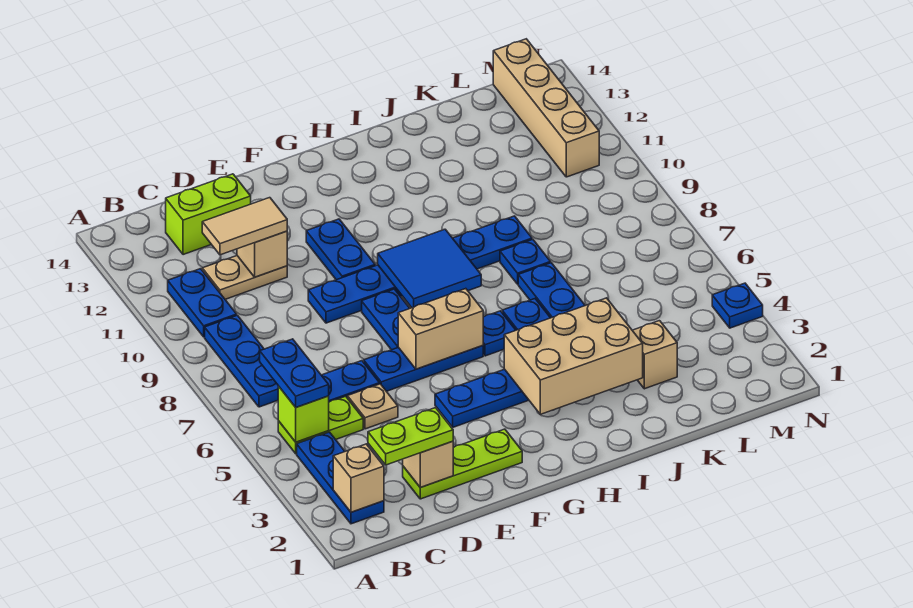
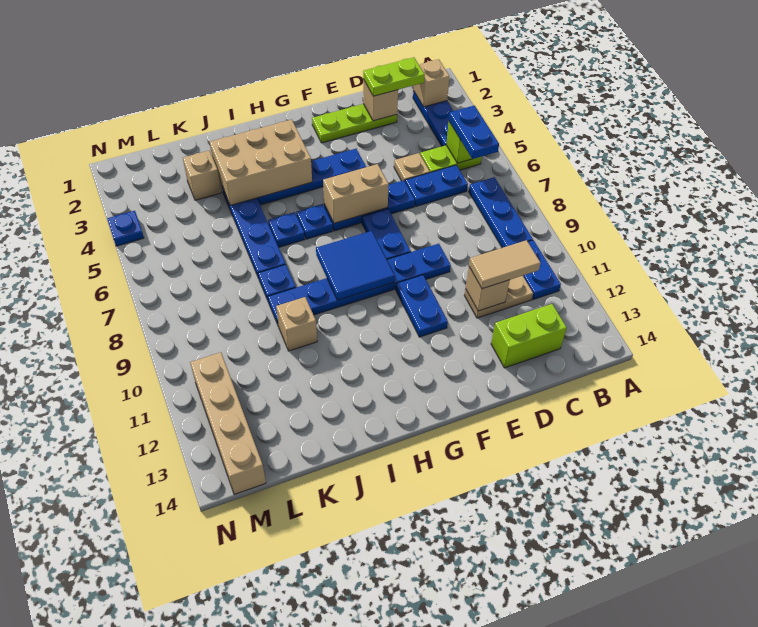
none -> tan brick J10 level 1

